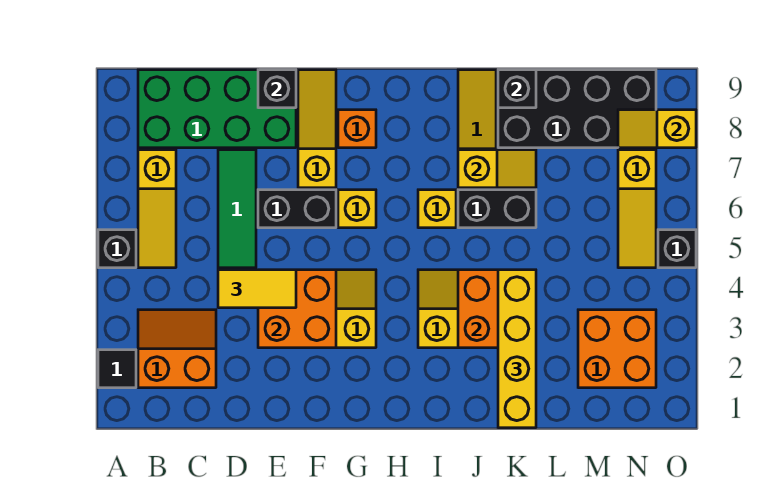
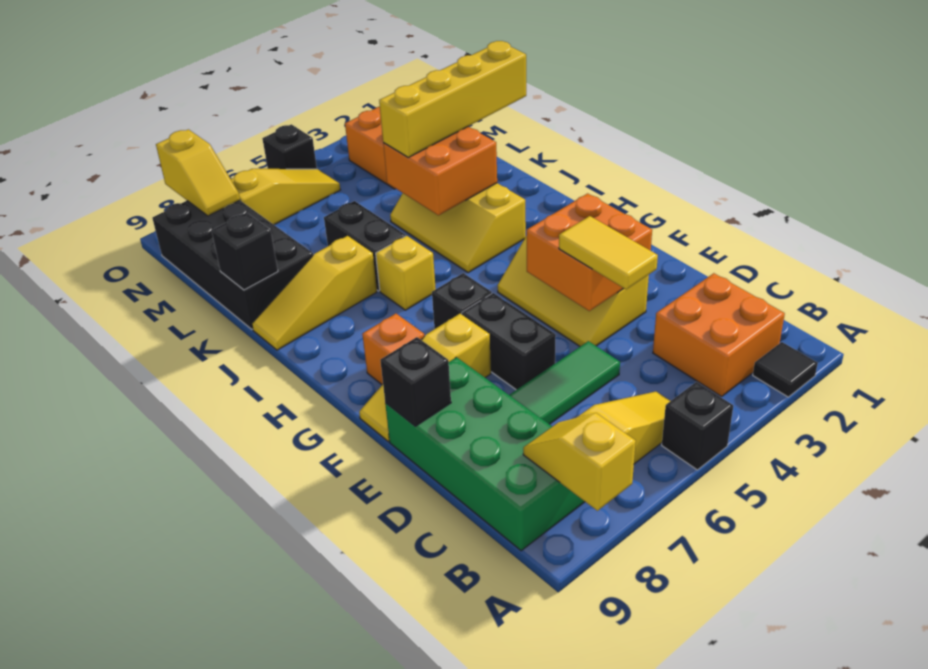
orange slope B2:C3 level 1 top 2 -> orange brick B2:C3 level 1
yellow brick G6 level 1 -> black brick G6 level 1
yellow slope J7:K7 level 2 top J -> yellow slope A8:B8 level 2 top A

